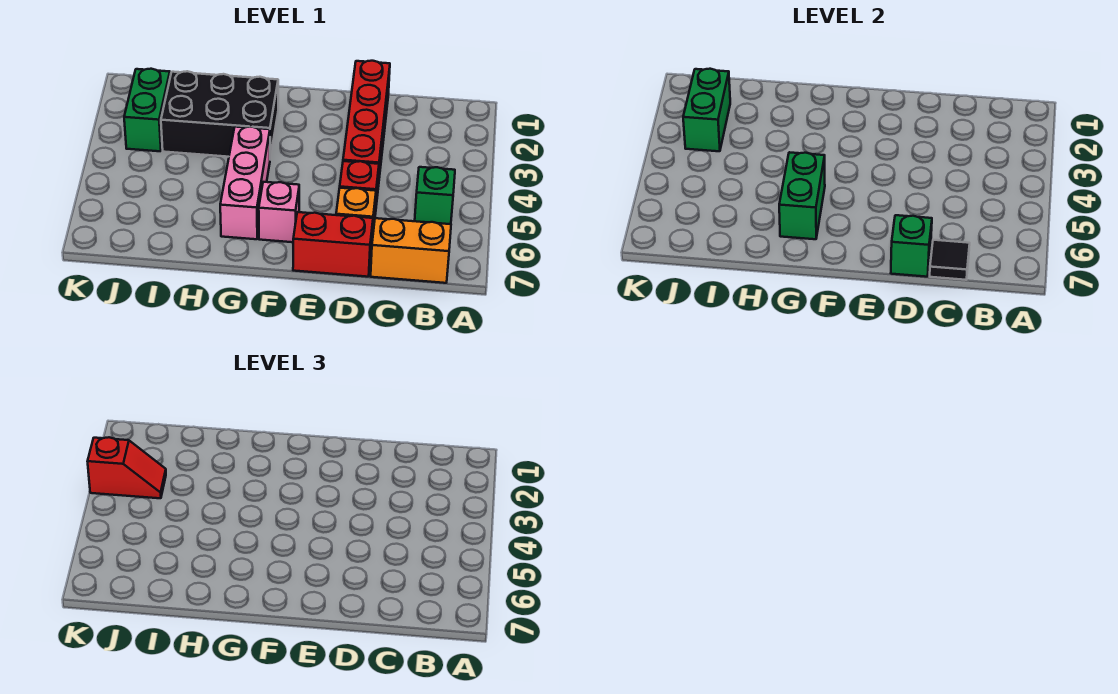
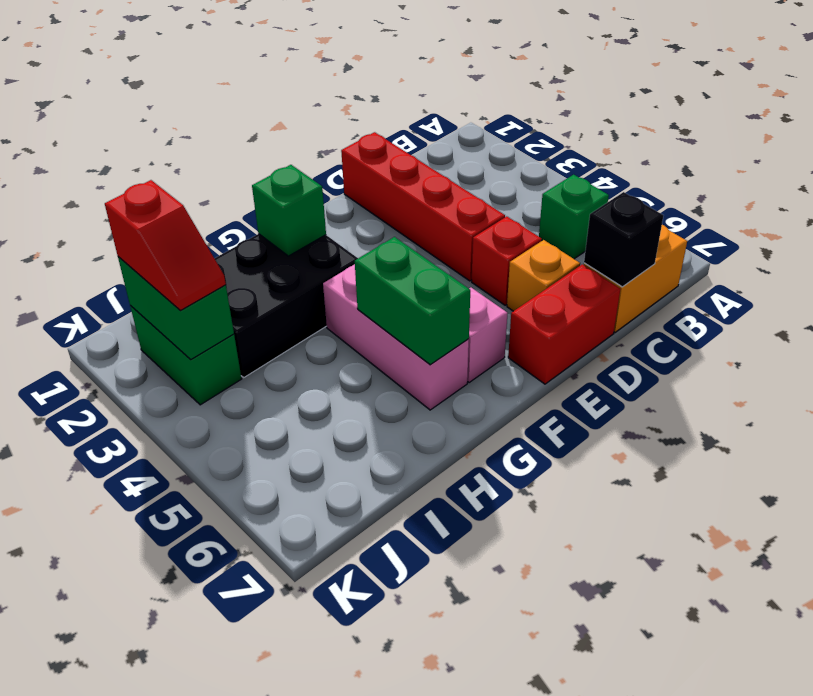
black tile C7 level 2 -> black brick C7 level 2
green brick D7 level 2 -> green brick G2 level 2
red slope J3:K3 level 3 top K -> red slope J2:J3 level 3 top 2

